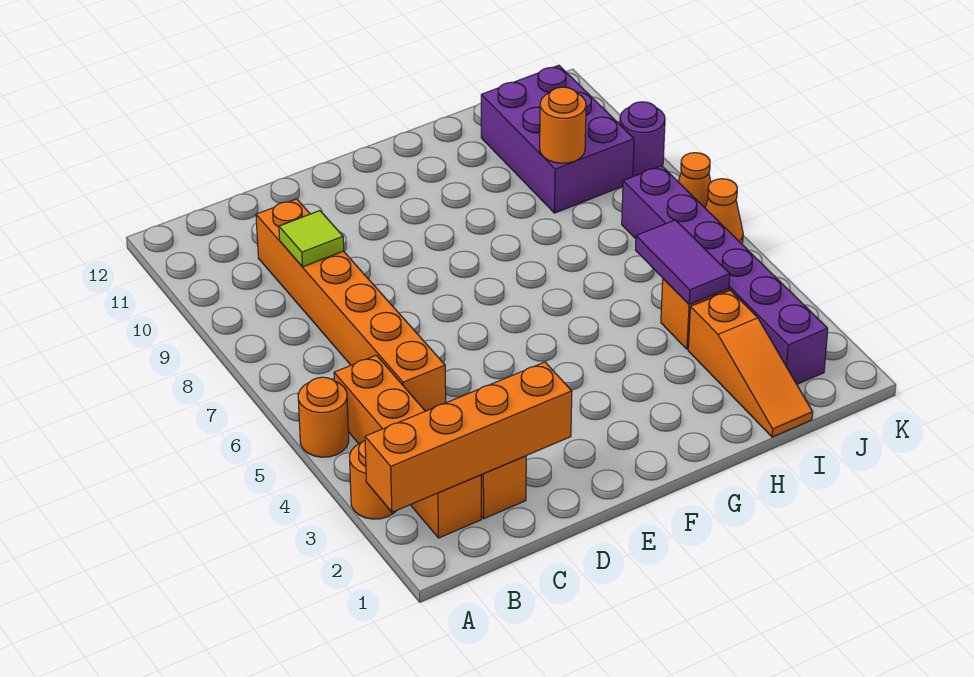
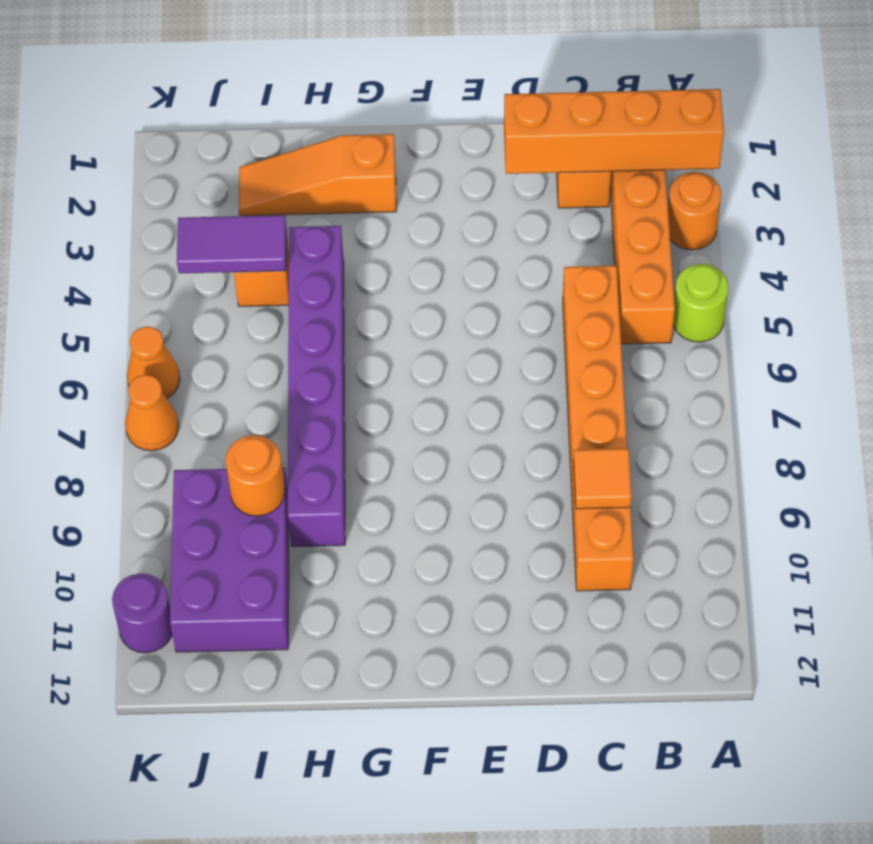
orange round brick A5 level 1 -> lime round brick A5 level 1
lime tile C9 level 2 -> orange tile C9 level 2
orange slope I1:I3 level 1 top 3 -> orange slope G2:I2 level 1 top G
purple tile I4:I5 level 2 -> purple tile I4:J4 level 2
purple brick J2:J7 level 1 -> purple brick H4:H9 level 1
purple round brick K9 level 1 -> purple round brick K11 level 1

